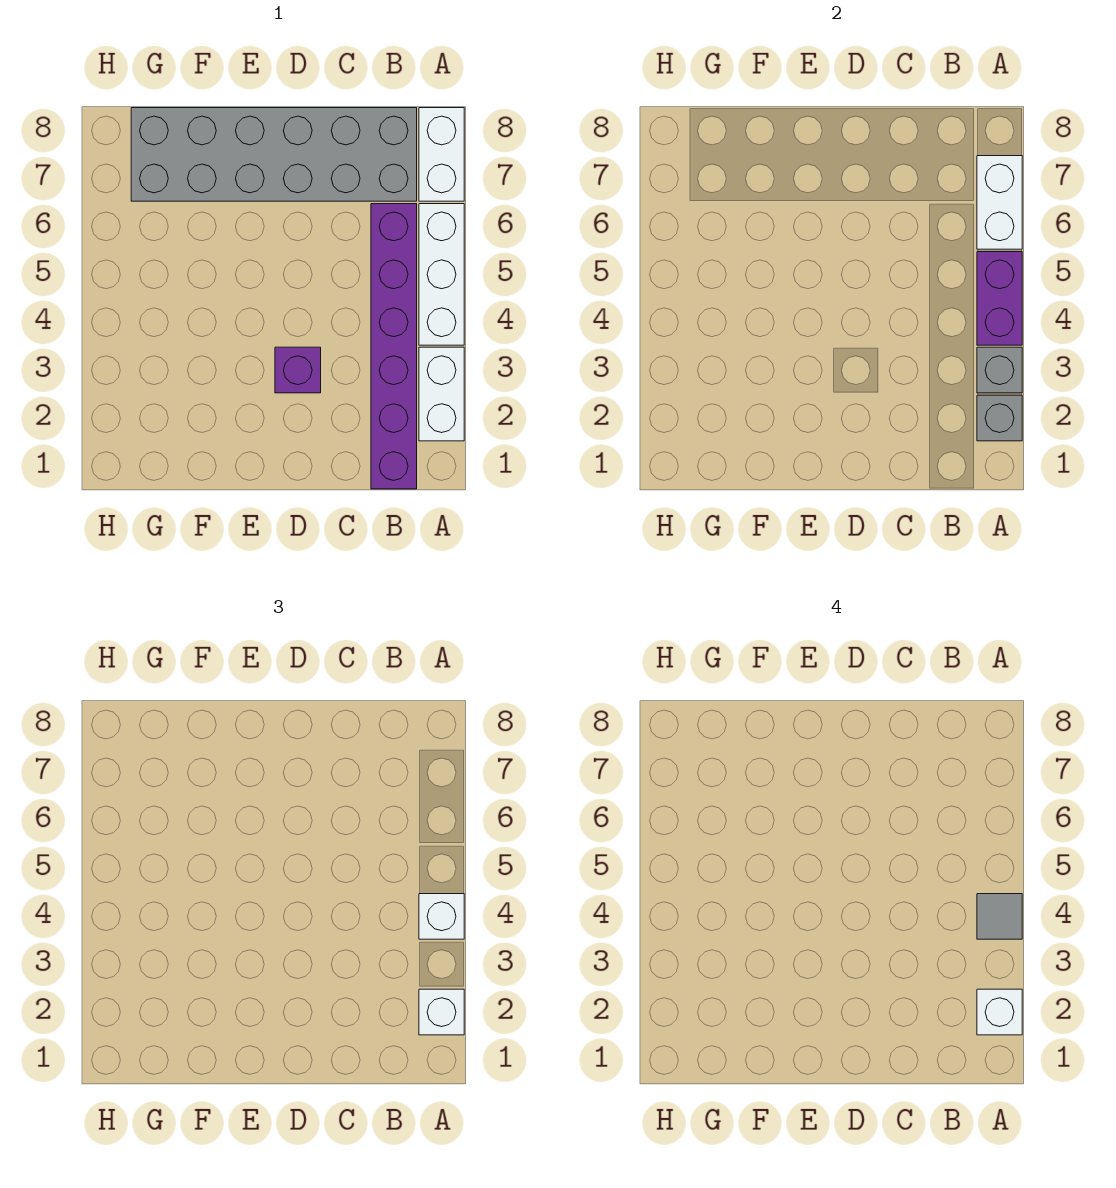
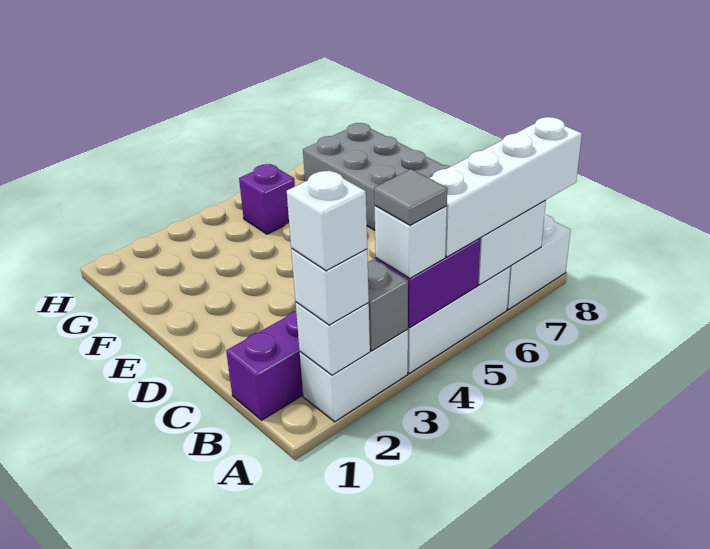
grey brick A2 level 2 -> white brick A2 level 2
none -> white brick A5:A8 level 3
purple brick D3 level 1 -> purple brick G5 level 1

